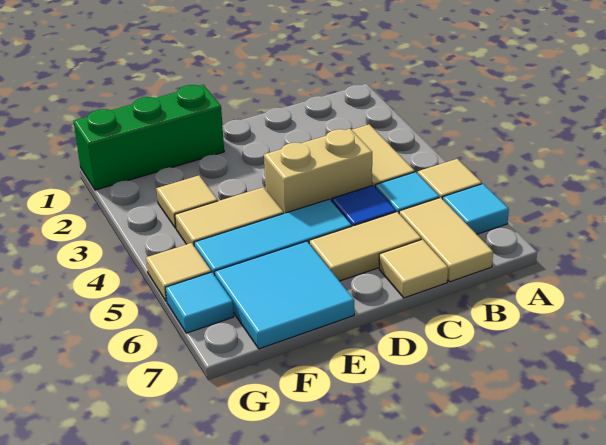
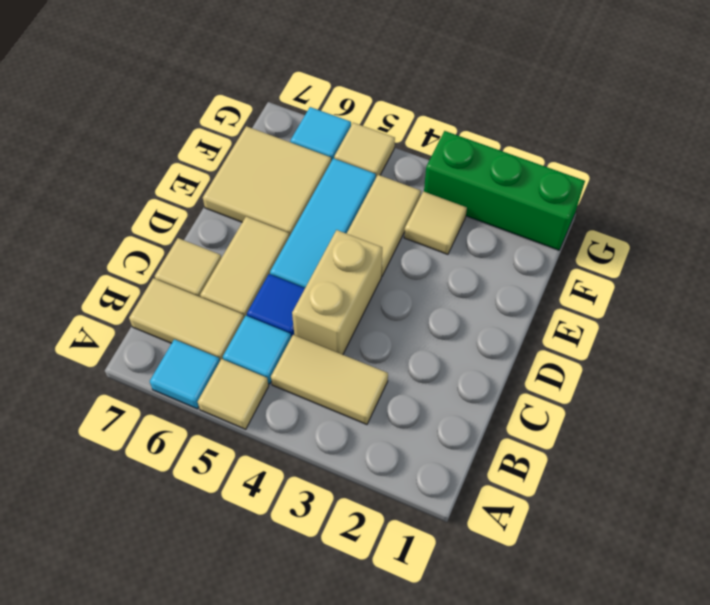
green brick E1:G1 level 1 -> green brick G1:G3 level 1
cyan tile E6:F7 level 1 -> tan tile E6:F7 level 1

